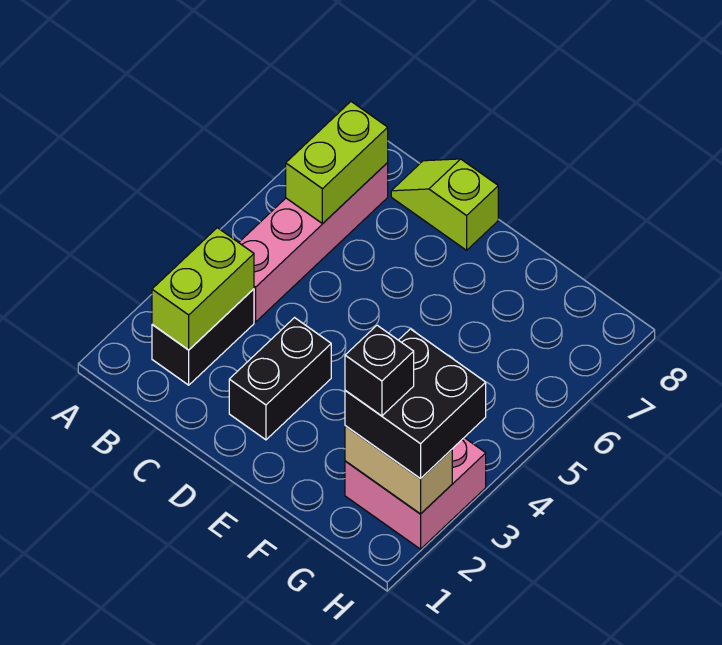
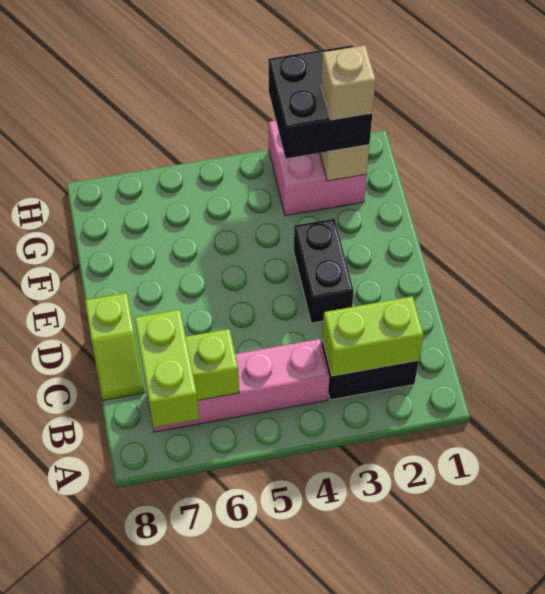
none -> lime brick A7:B7 level 3
black brick D2:D3 level 1 -> black brick D3:E3 level 1
black brick G2 level 4 -> tan brick G2 level 4

